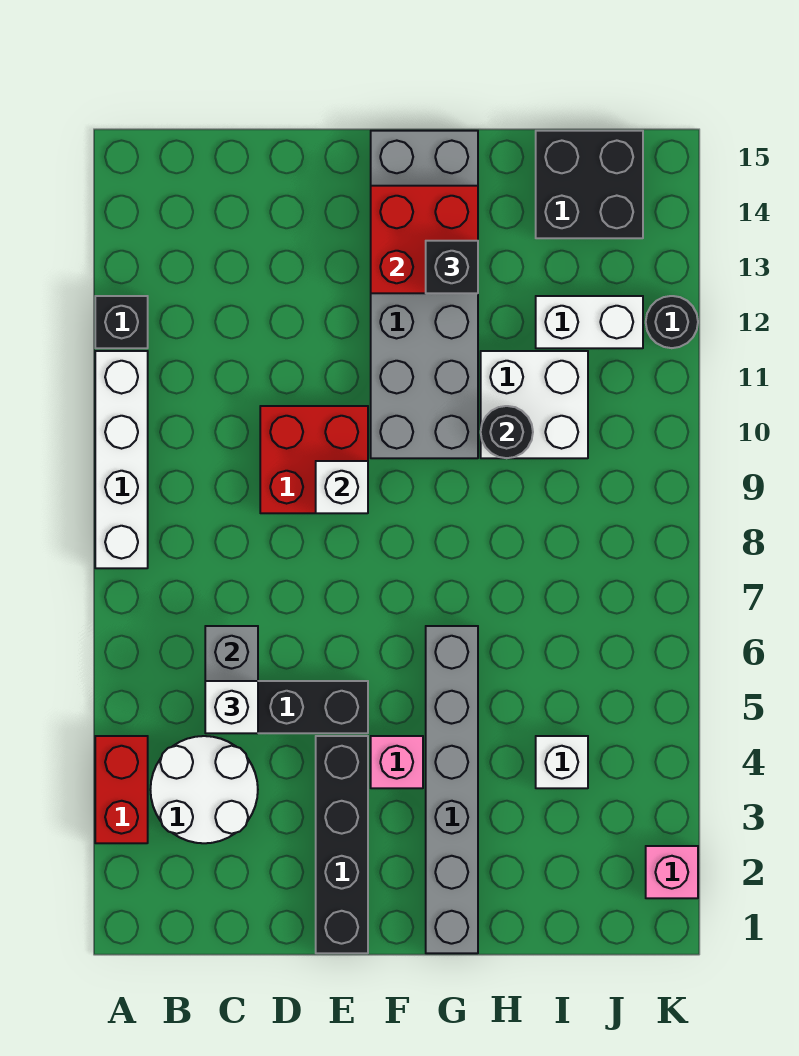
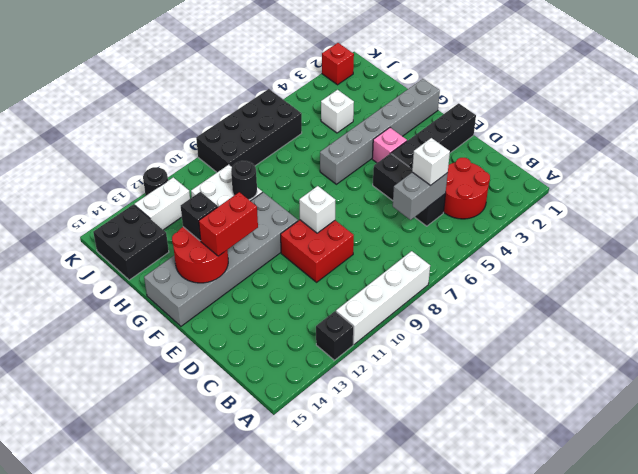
red brick A3:A4 level 1 -> red brick F12:F13 level 3
white round brick B3:C4 level 1 -> red round brick B3:C4 level 1
red brick F13:G14 level 2 -> red round brick F13:G14 level 2
white brick I12:J12 level 1 -> white brick J12:J13 level 1
none -> black brick J6:K9 level 1
pink brick K2 level 1 -> red brick K2 level 1

